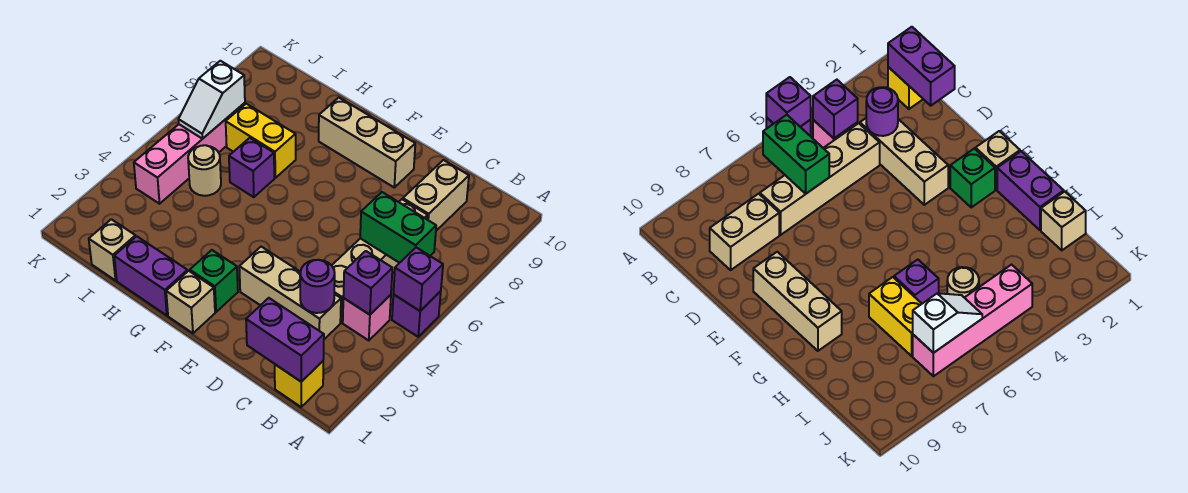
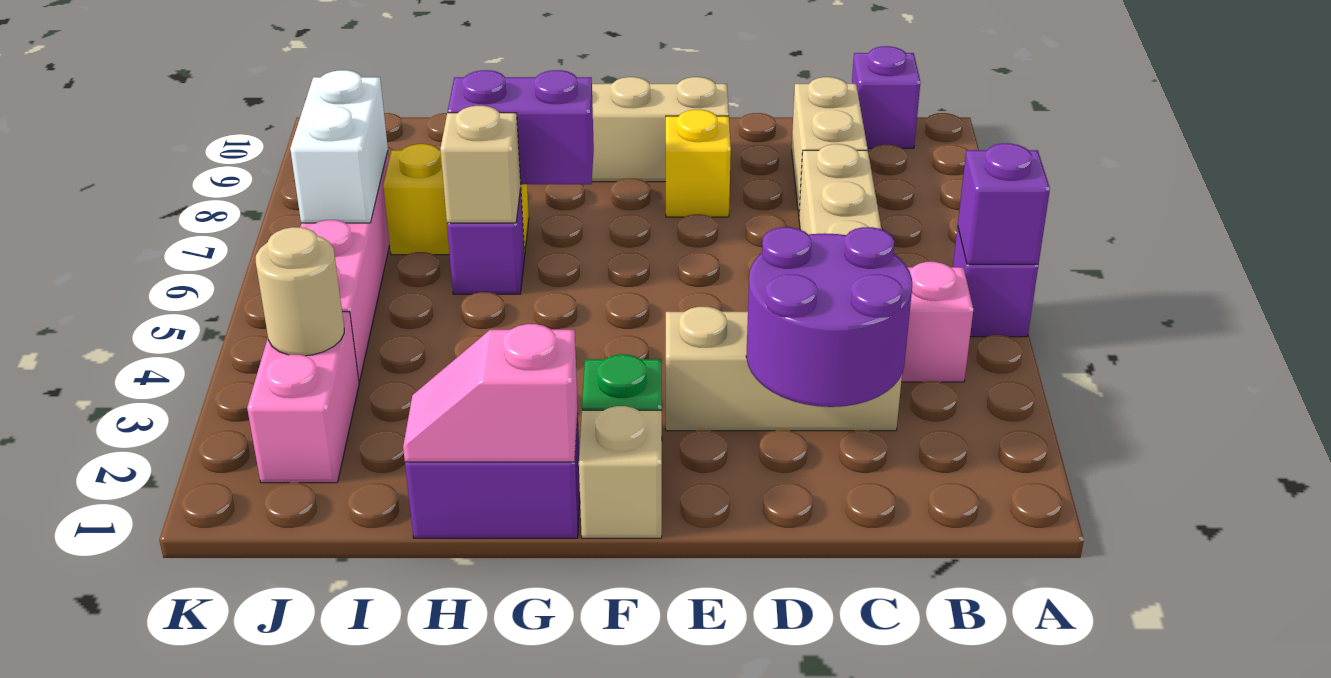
yellow brick B1 level 1 -> yellow brick E8 level 1
purple brick B1:C1 level 2 -> purple brick G7:H7 level 2
purple brick B4 level 2 -> purple brick B10 level 1
green brick B6:C6 level 2 -> none
purple round brick C3 level 2 -> purple round brick C2:D3 level 2
none -> pink slope G1:H1 level 2 top G
tan brick I1 level 1 -> tan brick H6 level 2
tan round brick I5 level 1 -> tan round brick J3 level 2
none -> pink brick J2:J3 level 1
white slope J6:J7 level 2 top 7 -> white brick J6:J7 level 2

